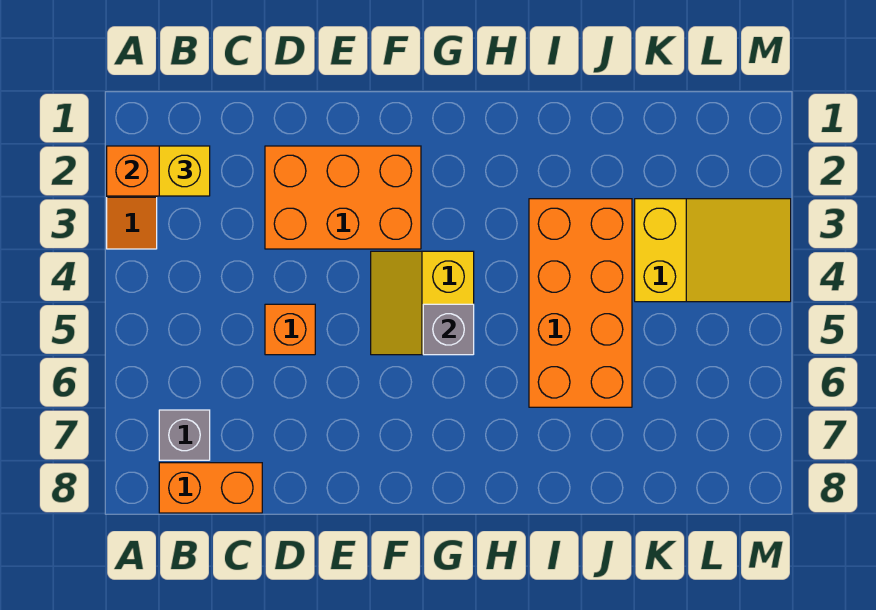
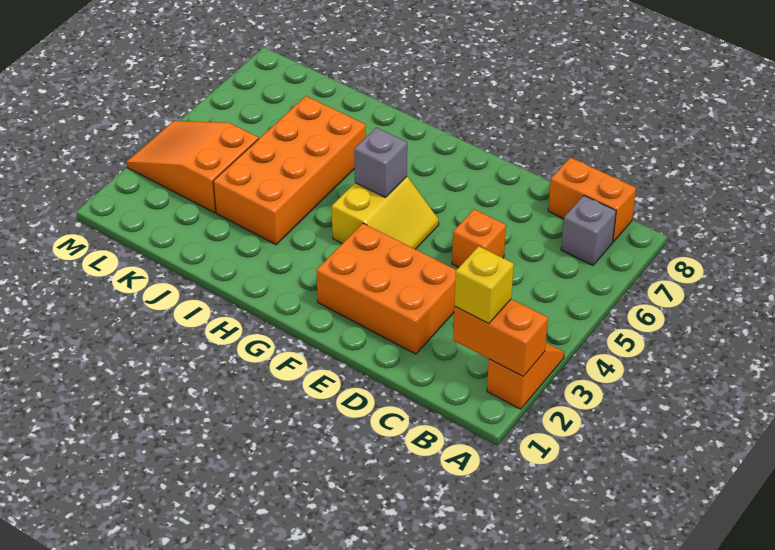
yellow slope K3:M4 level 1 top K -> orange slope K3:M4 level 1 top K

